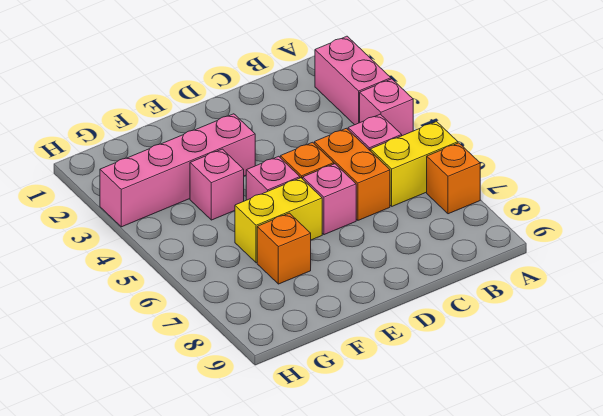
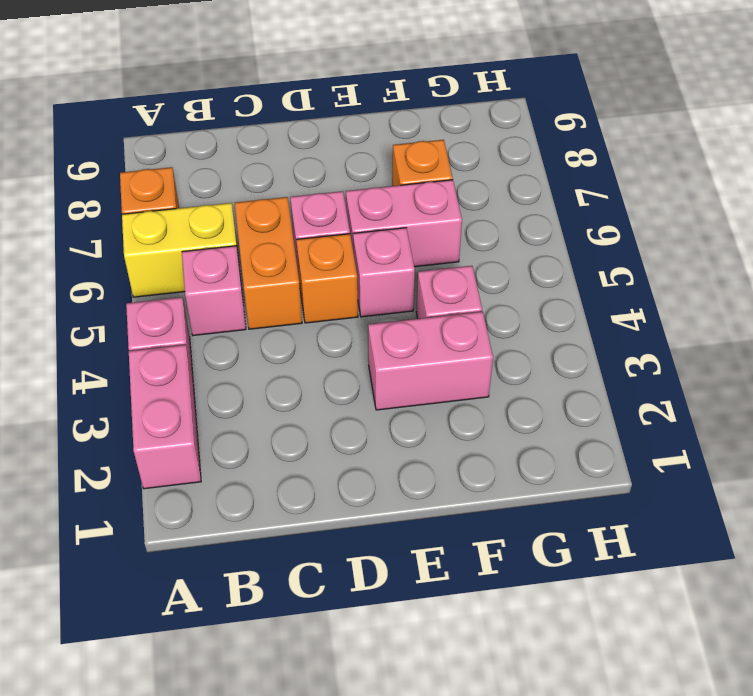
pink brick E3:H3 level 1 -> pink brick E3:F3 level 1
yellow brick E6:F6 level 1 -> pink brick E6:F6 level 1

